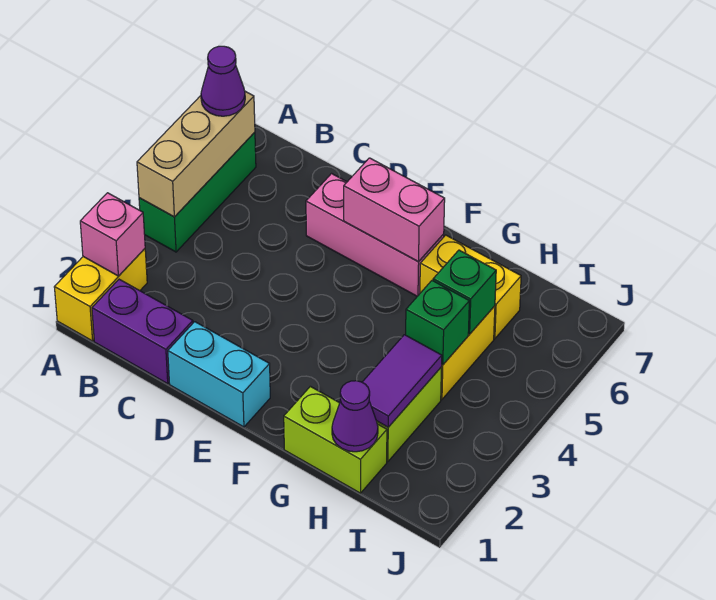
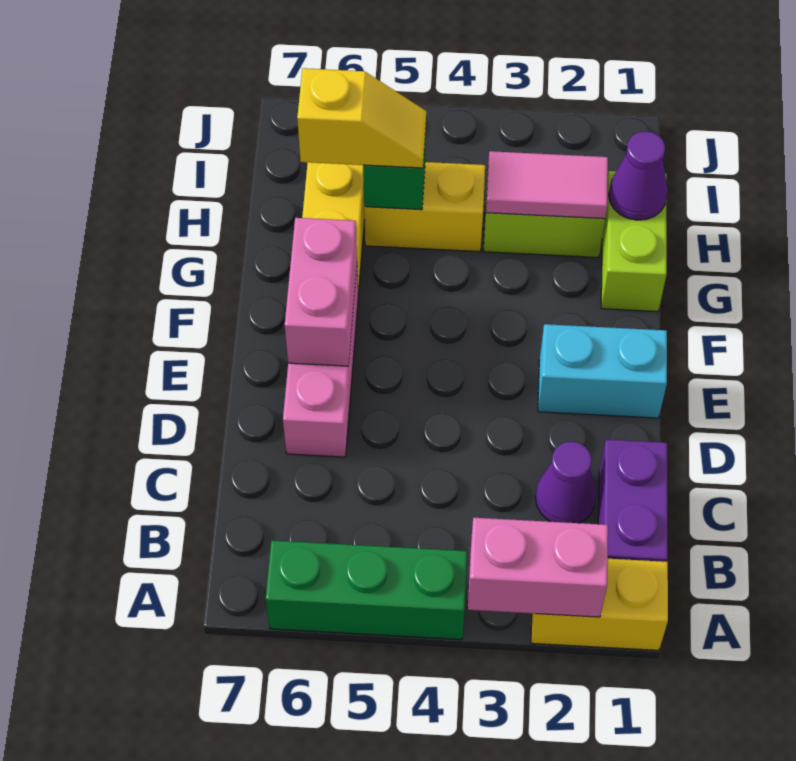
pink brick A2 level 2 -> pink brick A2:A3 level 2
tan brick A4:A6 level 2 -> none
purple cone A6 level 3 -> purple cone C2 level 1
cyan brick D1:E1 level 1 -> cyan brick E1:E2 level 1
purple tile H2:H3 level 2 -> pink tile H2:H3 level 2
green brick H4 level 2 -> none
none -> yellow slope H5:H6 level 3 top 6

